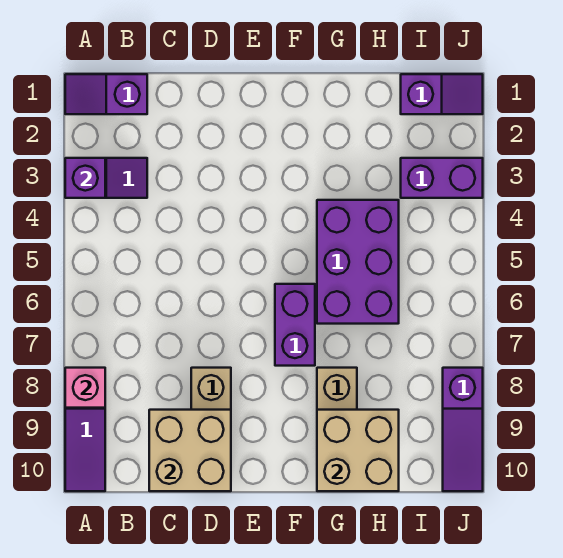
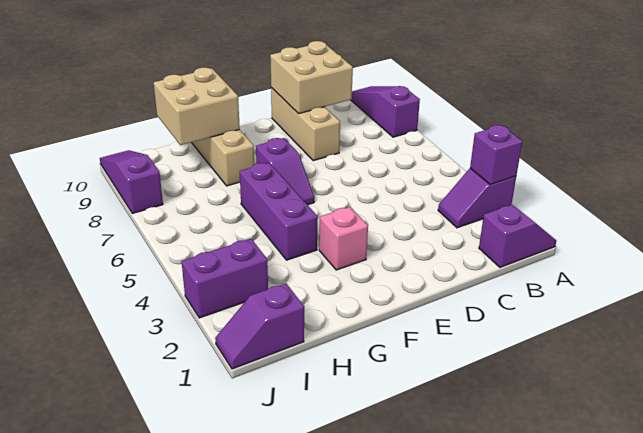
pink brick A8 level 2 -> pink brick F3 level 1
purple brick F6:F7 level 1 -> purple slope F6:F7 level 1 top 7
purple brick G4:H6 level 1 -> purple brick G4:G6 level 1

